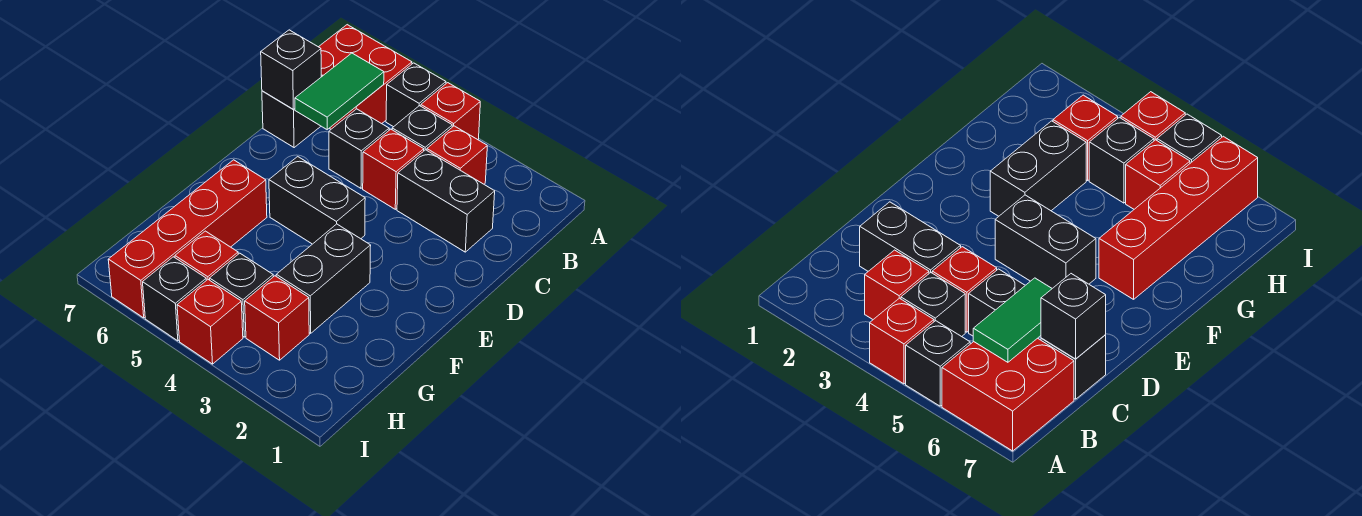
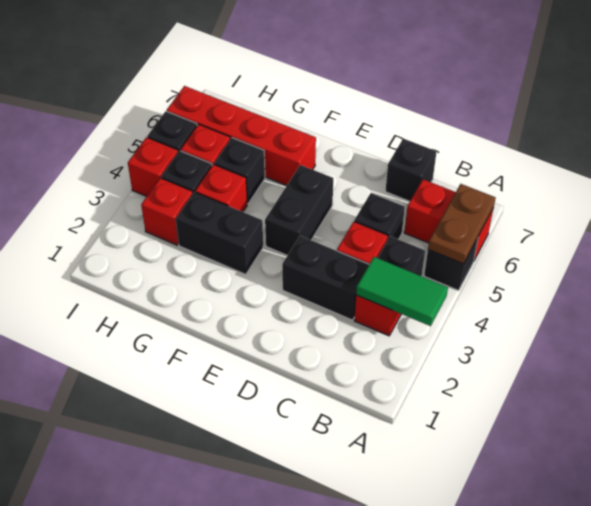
red brick A4 level 1 -> red brick G4 level 1
none -> brown plate A5:A6 level 2
red brick A6:B7 level 1 -> red brick A6:B6 level 1
green tile B6:C6 level 2 -> green tile A3:B3 level 2
black brick C2:C3 level 1 -> black brick C3:D3 level 1
black brick C7 level 2 -> black brick G5 level 1

